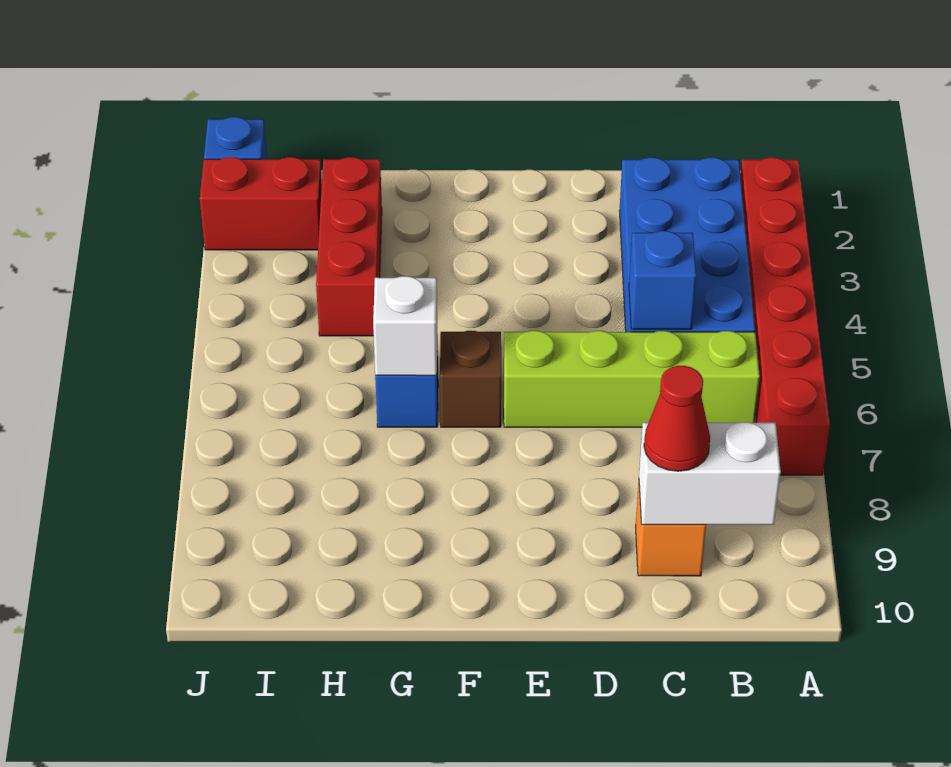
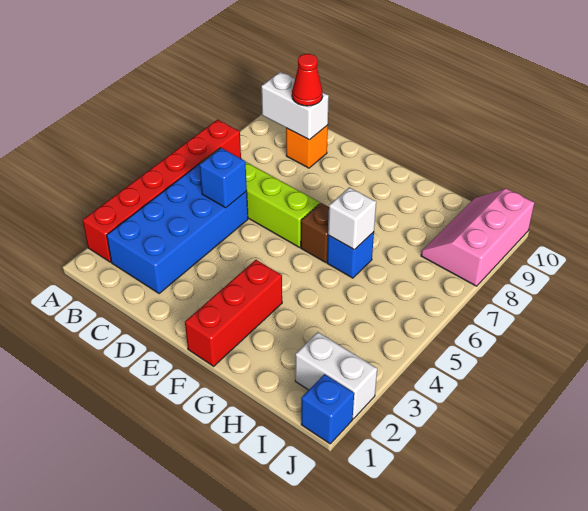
red brick H2:H4 level 1 -> red brick F1:F3 level 1
red brick I2:J2 level 1 -> white brick I2:J2 level 1
none -> pink slope I8:J10 level 1 top J

